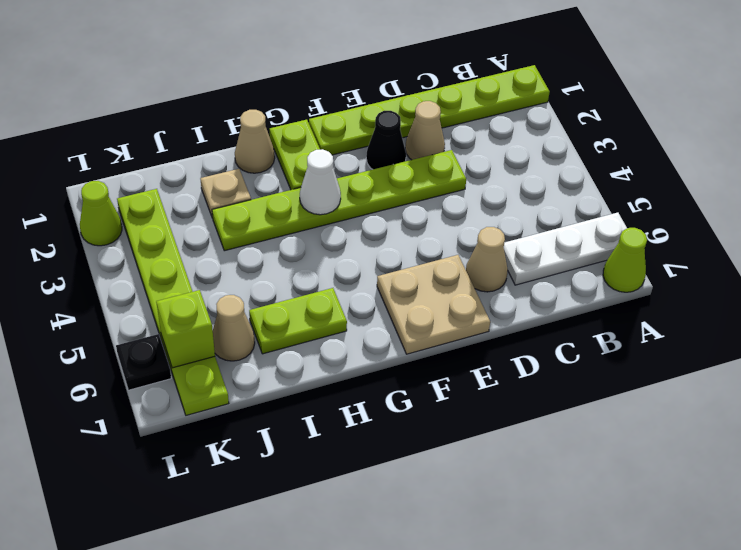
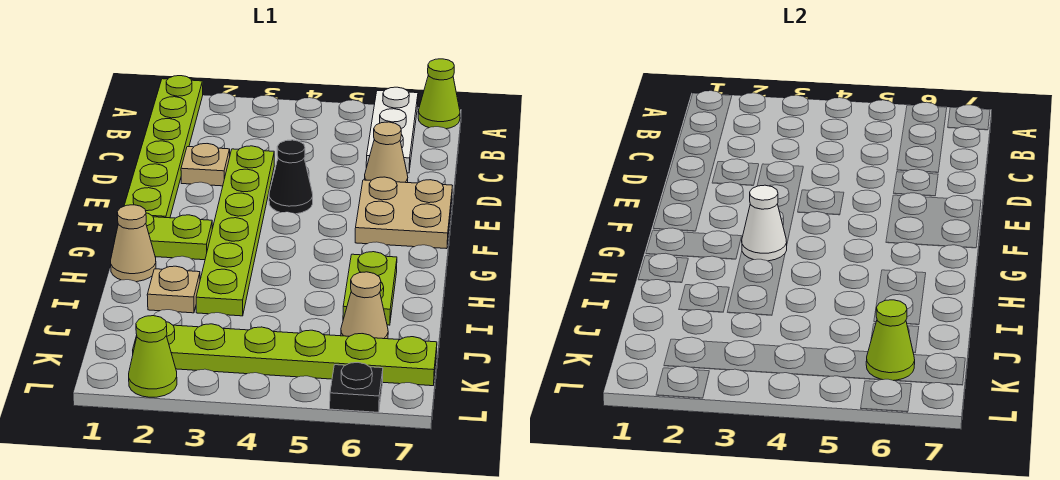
tan cone D2 level 1 -> tan plate D2 level 1
black cone E2 level 1 -> black cone E4 level 1
lime brick K6 level 2 -> lime cone K6 level 2

